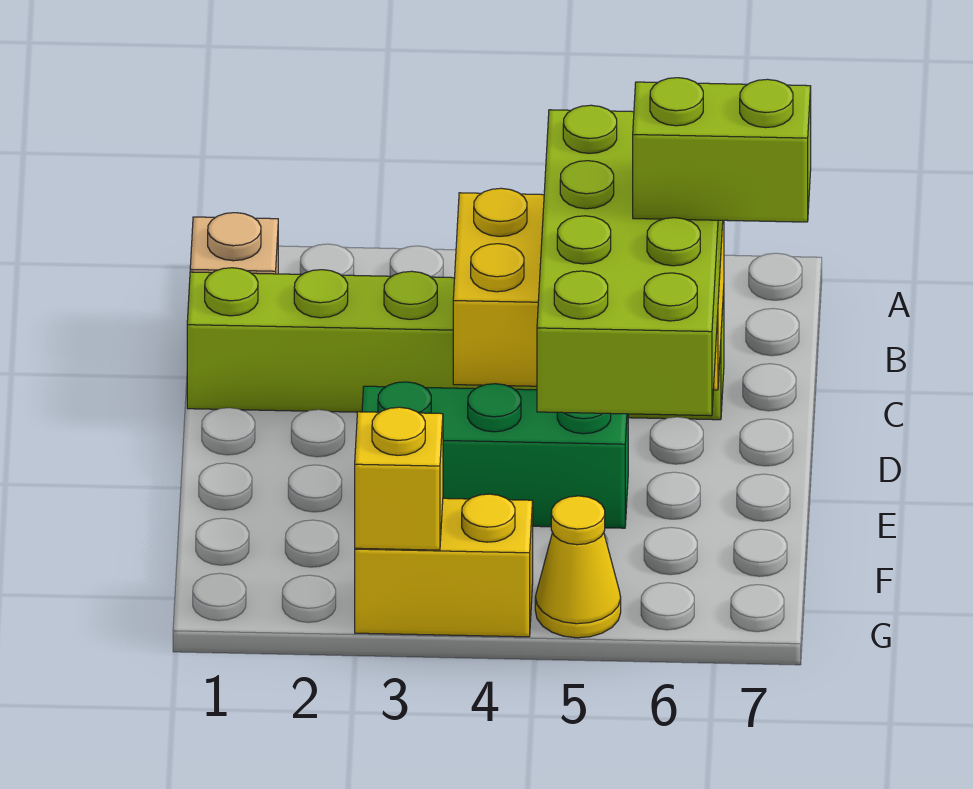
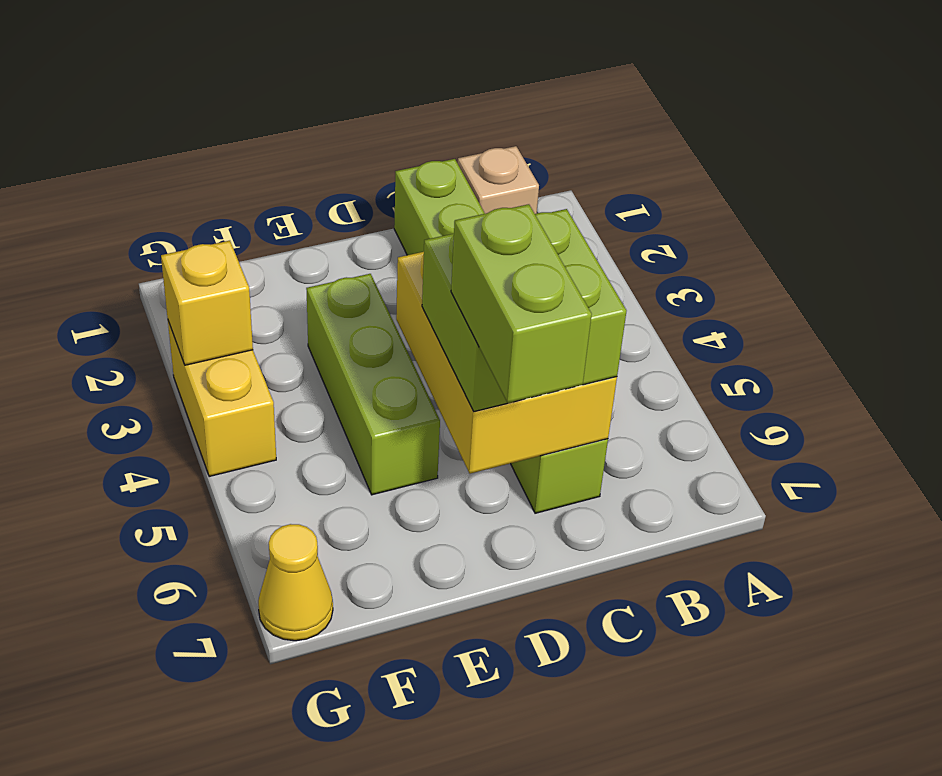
lime brick C5:F6 level 3 -> lime brick C5:D6 level 3
green brick E3:E5 level 1 -> lime brick E3:E5 level 1
yellow cone G5 level 1 -> yellow cone G7 level 1

